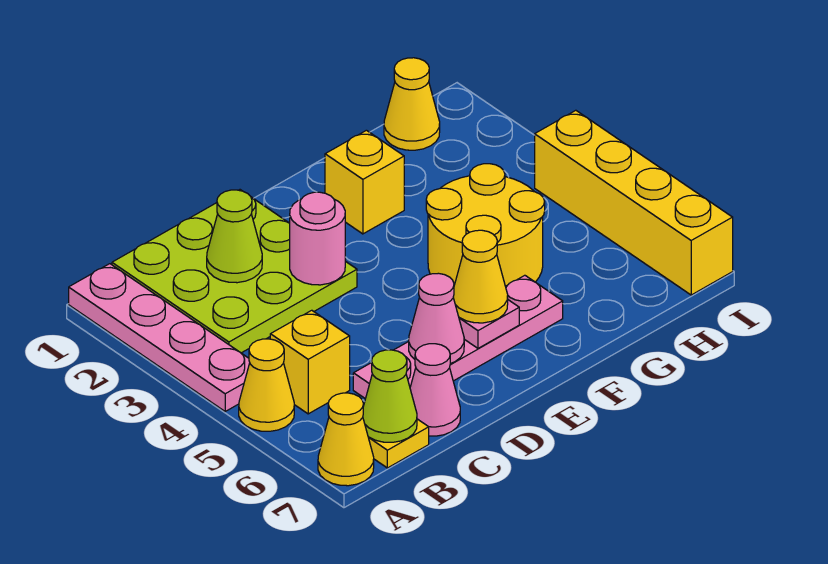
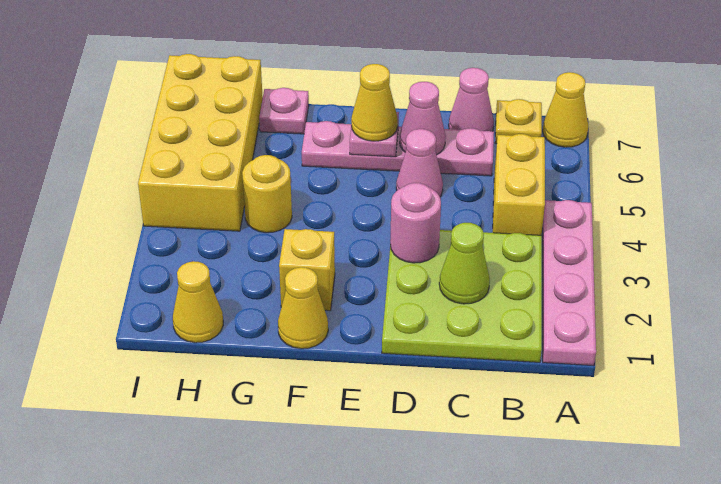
yellow cone A5 level 1 -> yellow cone F1 level 1
yellow brick B5 level 1 -> yellow brick B4:B5 level 1
lime cone B7 level 2 -> none
none -> pink cone D5 level 1
yellow round brick F4:G5 level 1 -> yellow round brick G4 level 1
none -> pink plate G7 level 1
yellow brick I4:I7 level 1 -> yellow brick H4:I7 level 1

